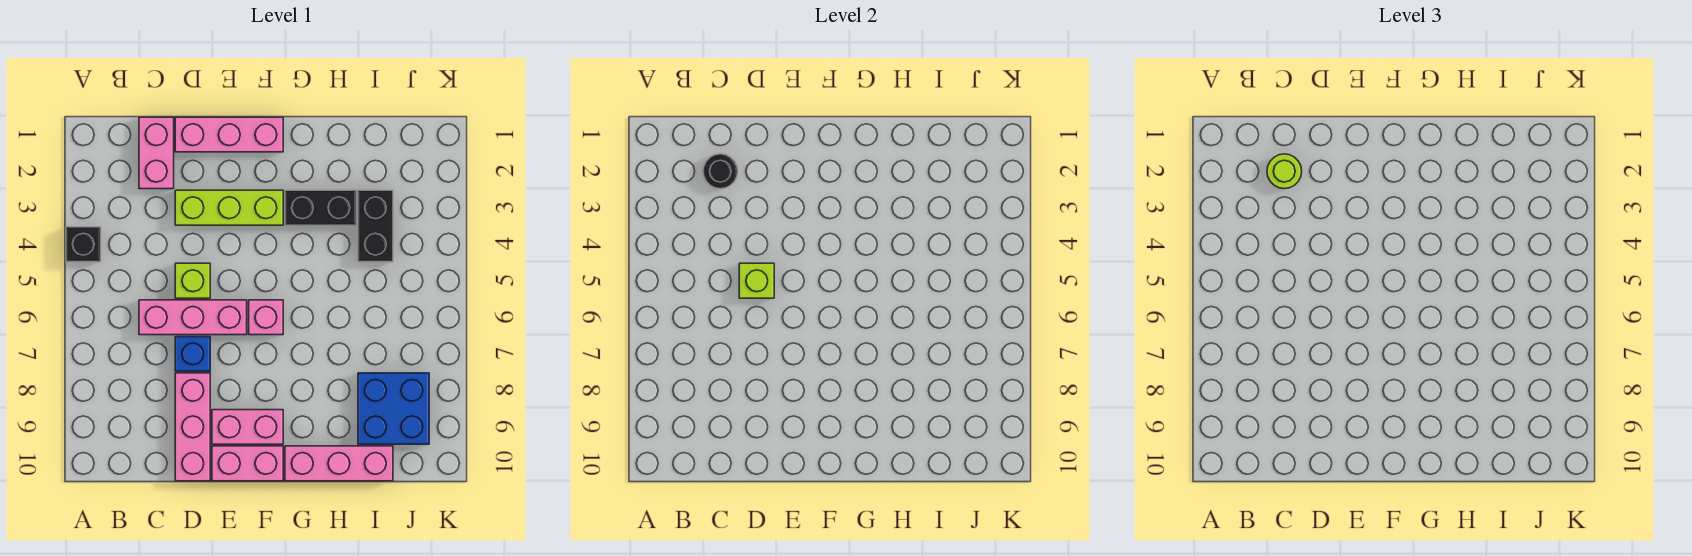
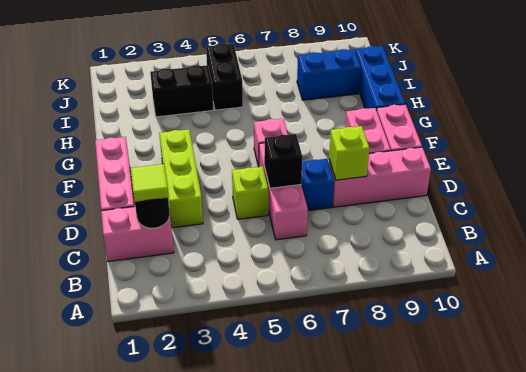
black brick A4 level 1 -> black brick D6 level 2
lime round brick C2 level 3 -> lime tile C2 level 3
lime brick D5 level 2 -> lime brick D8 level 2
black brick G3:H3 level 1 -> black brick I5:J5 level 1
pink brick G10:I10 level 1 -> blue brick G10:I10 level 1
blue brick I8:J9 level 1 -> blue brick I8:I9 level 1

